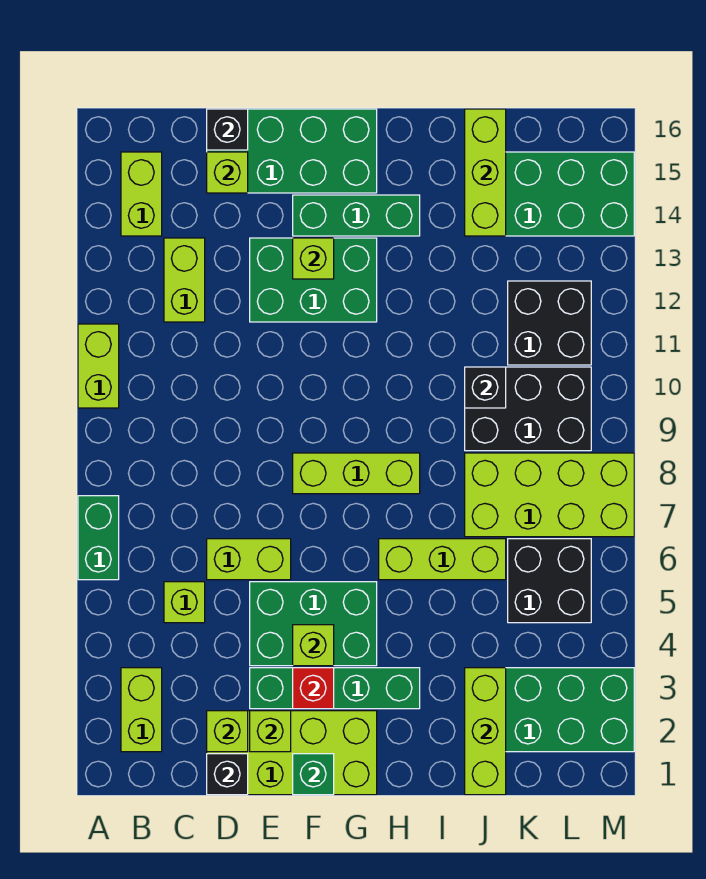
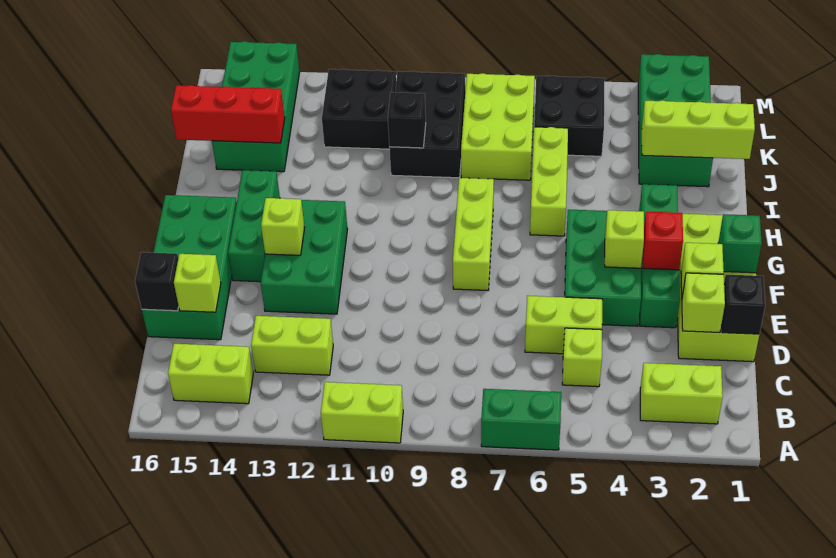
lime brick D6:E6 level 1 -> lime brick D5:D6 level 1
lime brick J7:M8 level 1 -> lime brick J7:L8 level 1
lime brick J14:J16 level 2 -> red brick J14:J16 level 2

